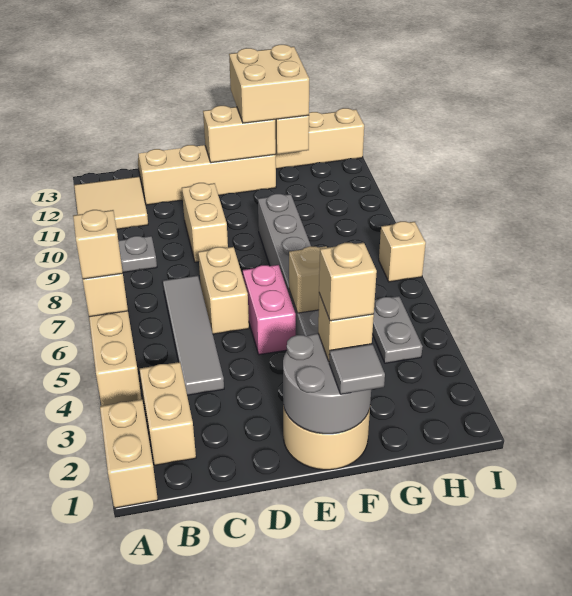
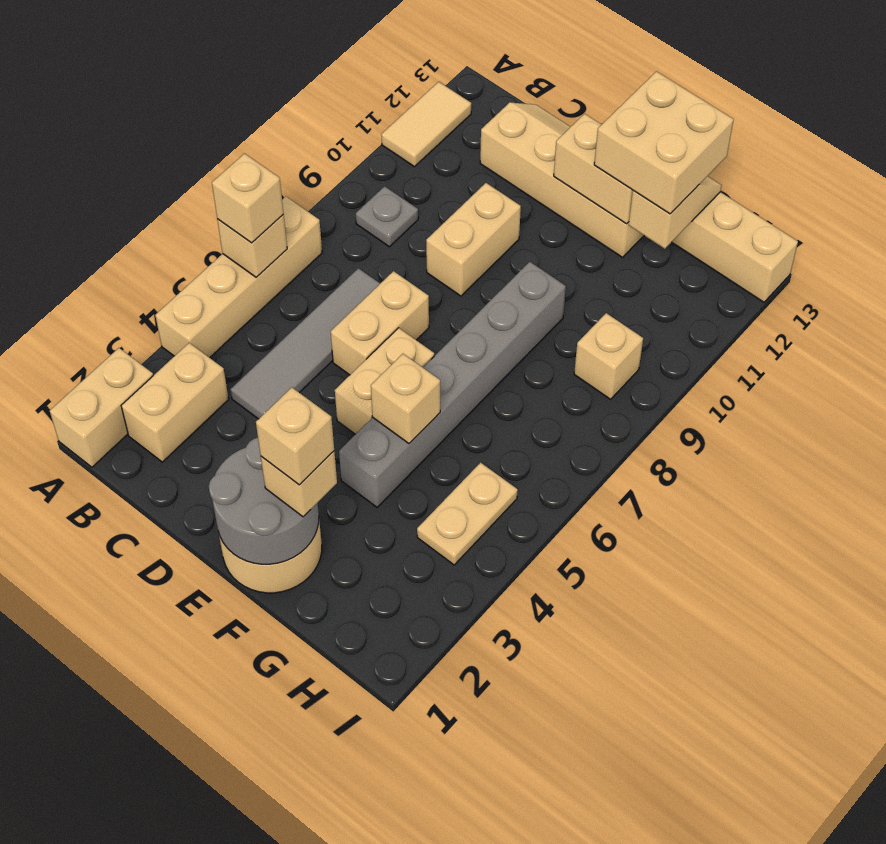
tan tile A11:B12 level 1 -> tan tile A11:A12 level 1
pink brick E5:E6 level 1 -> tan brick E5:E6 level 1
grey tile F1 level 3 -> none
grey plate H4:H5 level 1 -> tan plate H4:H5 level 1
tan brick I7 level 1 -> tan brick H9 level 1

